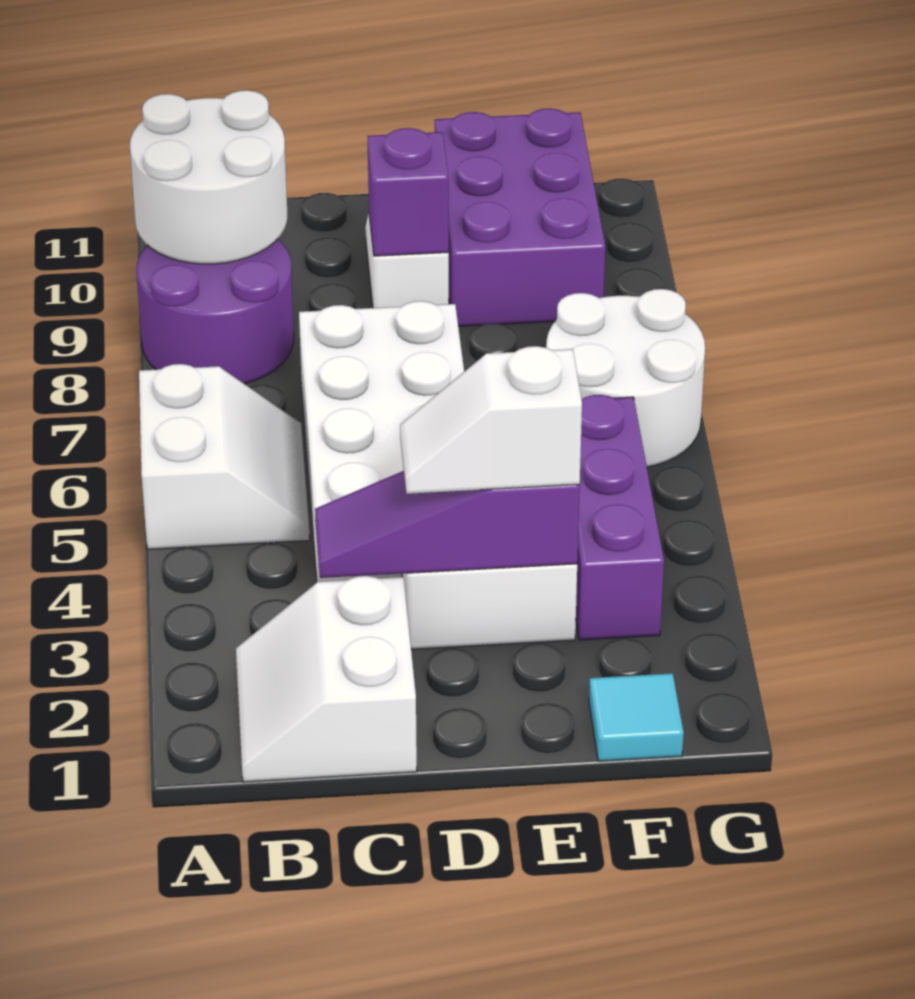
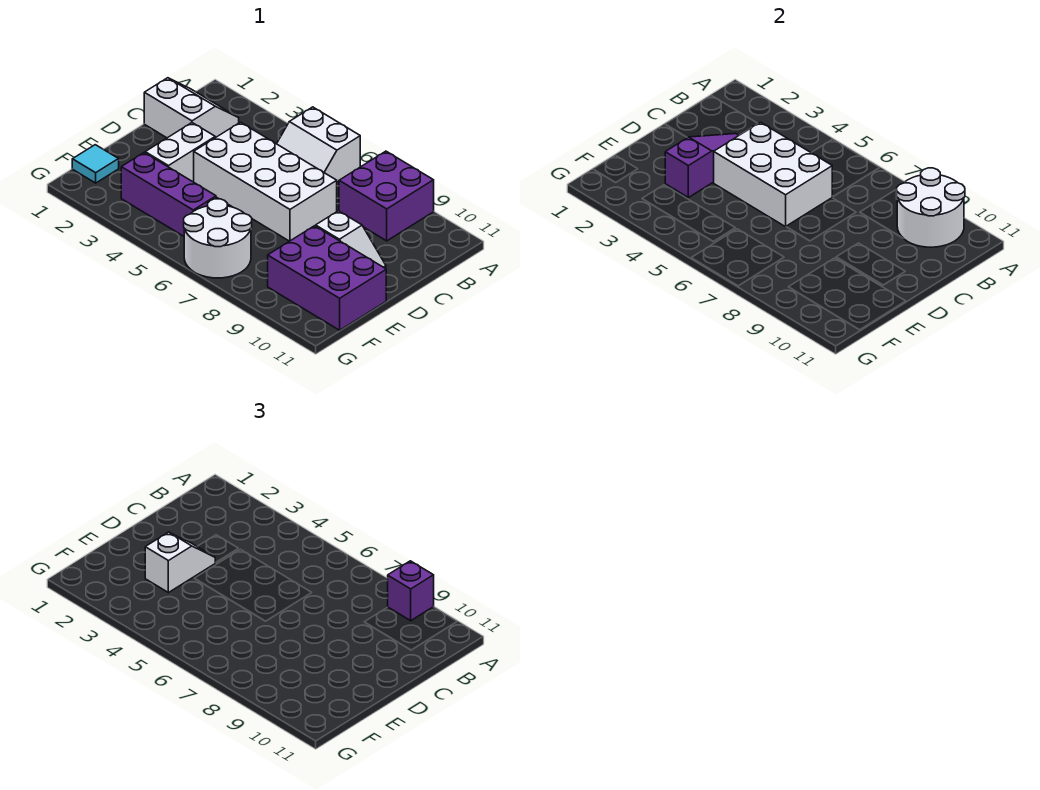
purple round brick A8:B9 level 1 -> purple brick A8:B9 level 1
none -> white brick C4:D6 level 2
purple brick D9 level 2 -> purple brick A9 level 3

